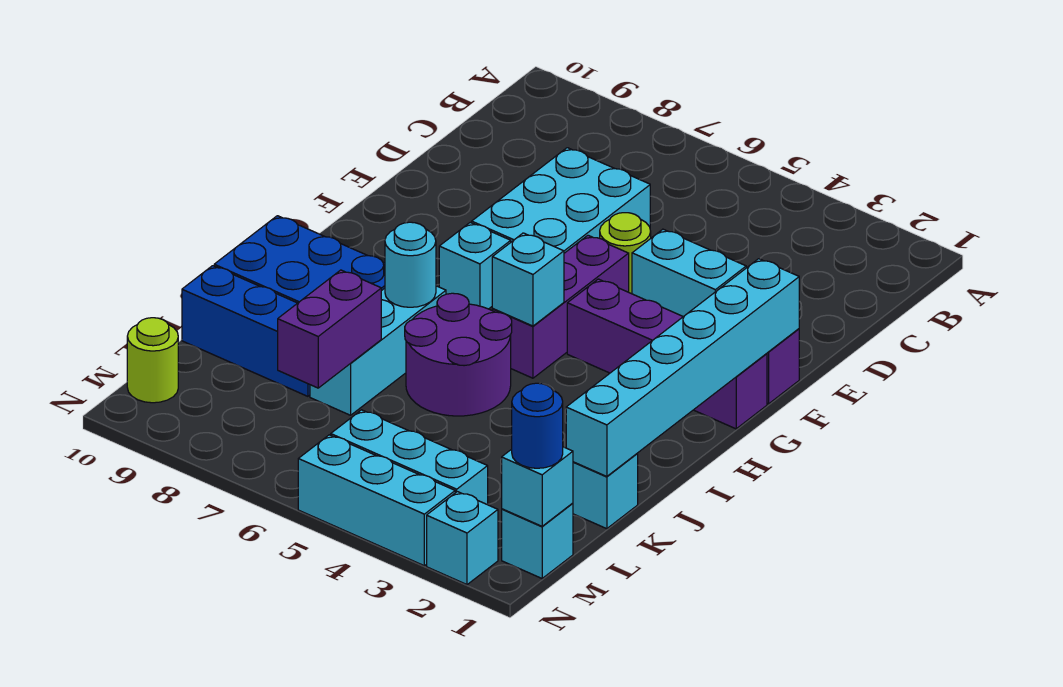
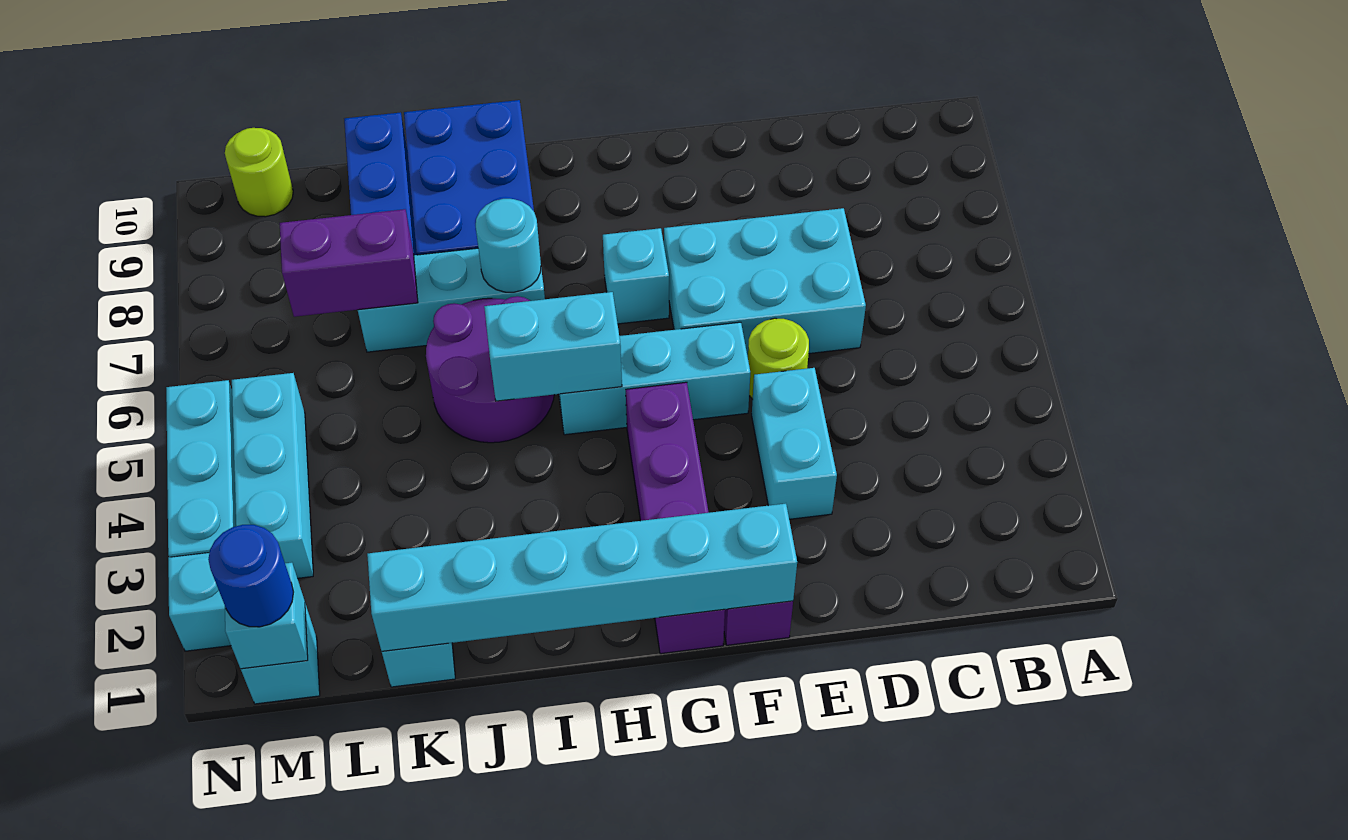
purple brick F5:H5 level 1 -> cyan brick F5:H5 level 1
cyan brick H5 level 2 -> cyan brick H5:I5 level 2

